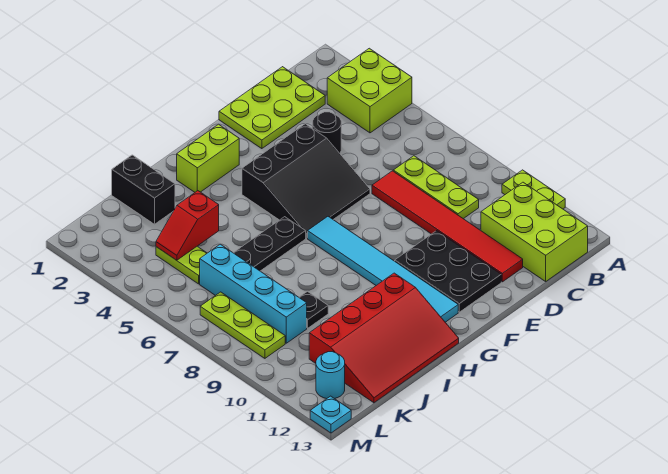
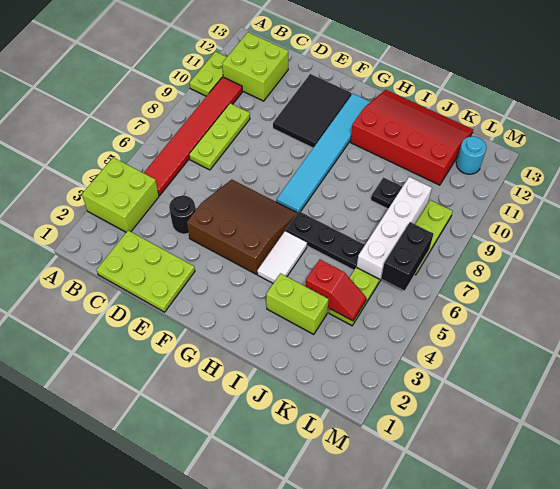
lime brick B11:C13 level 1 -> lime brick B11:C12 level 1
red tile D7:D12 level 1 -> red tile B5:B10 level 1
black slope E4:G6 level 1 top 4 -> brown slope E4:G6 level 1 top 4
black plate E10:F12 level 1 -> black tile E10:F12 level 1
lime brick G2:H2 level 1 -> lime brick I3:J3 level 1
none -> white tile H4:H5 level 1
black brick J1:J2 level 1 -> black brick L6:L7 level 2
cyan brick K6:K9 level 1 -> white brick K6:K9 level 1
cyan plate M13 level 1 -> none

